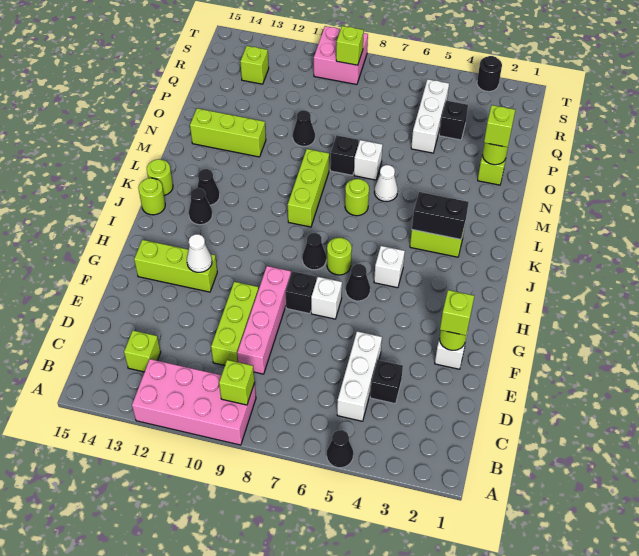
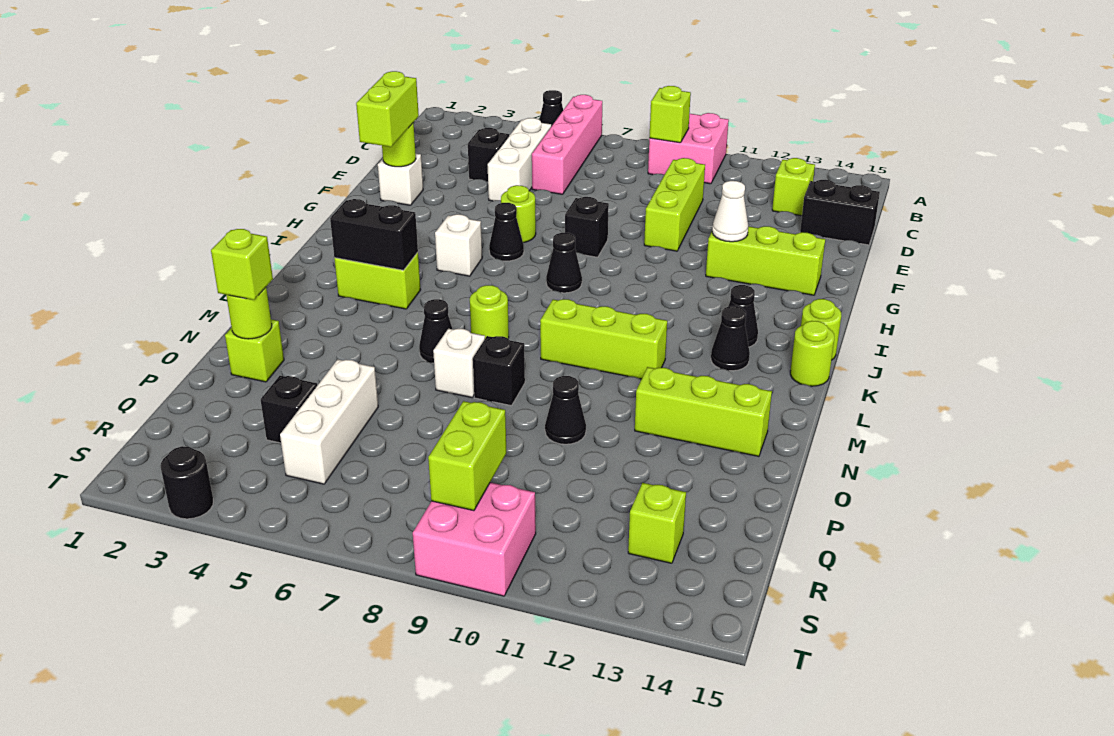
pink brick A9:B12 level 1 -> pink brick A9:B10 level 1
pink brick D9:G9 level 1 -> pink brick A6:D6 level 1
none -> black brick D14:D15 level 1
lime brick F2 level 3 -> lime brick F2:G2 level 3
white brick G7 level 1 -> none
lime round brick I7 level 1 -> lime round brick G6 level 1
lime brick K9:M9 level 1 -> lime brick L9:L11 level 1
white cone M6 level 1 -> black cone M6 level 1
lime brick S9 level 2 -> lime brick R9:S9 level 2

